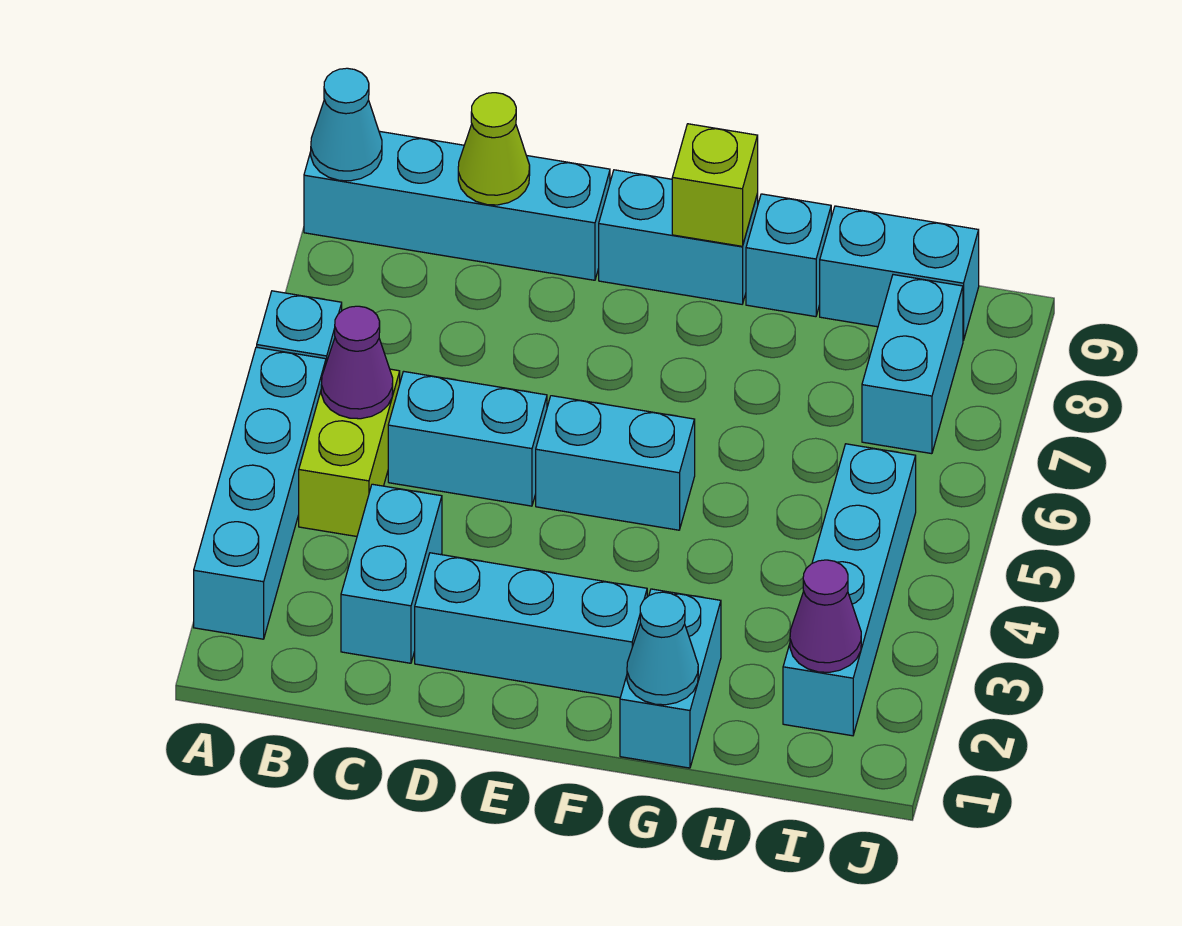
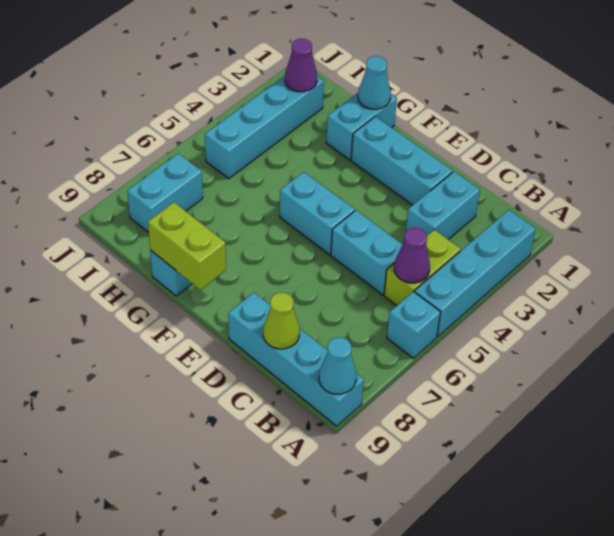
cyan brick E9:F9 level 1 -> none
lime brick F9 level 2 -> lime brick F9:G9 level 2
cyan brick H9:I9 level 1 -> none

